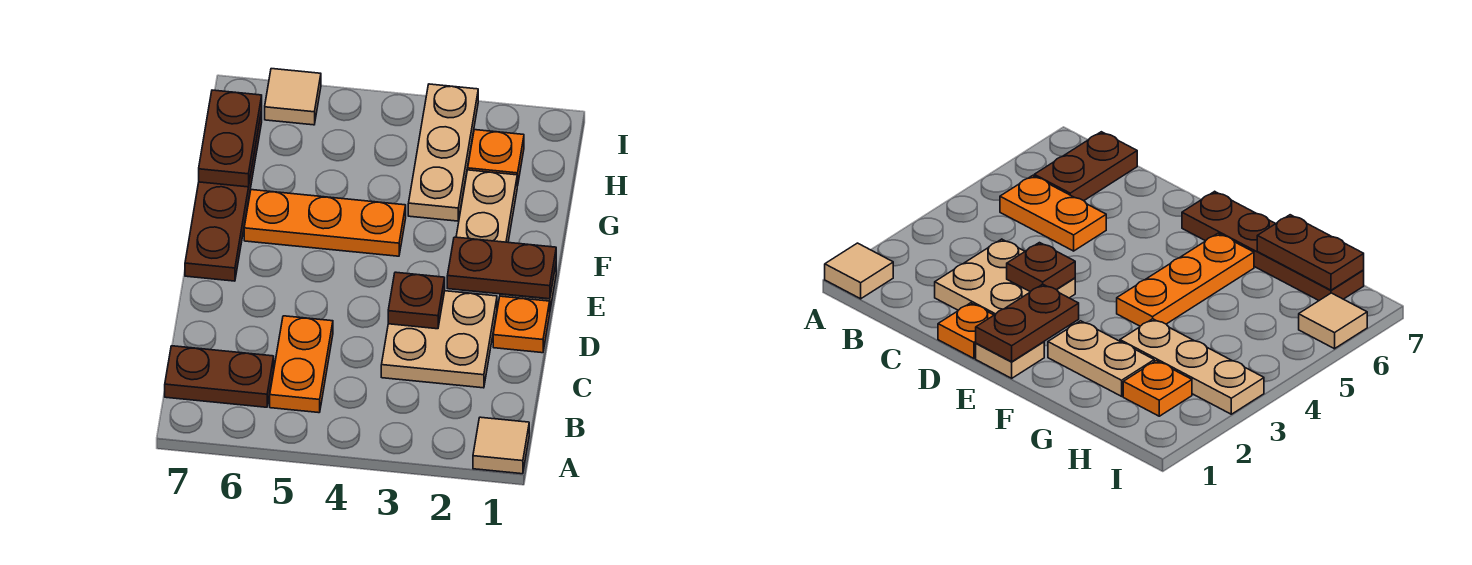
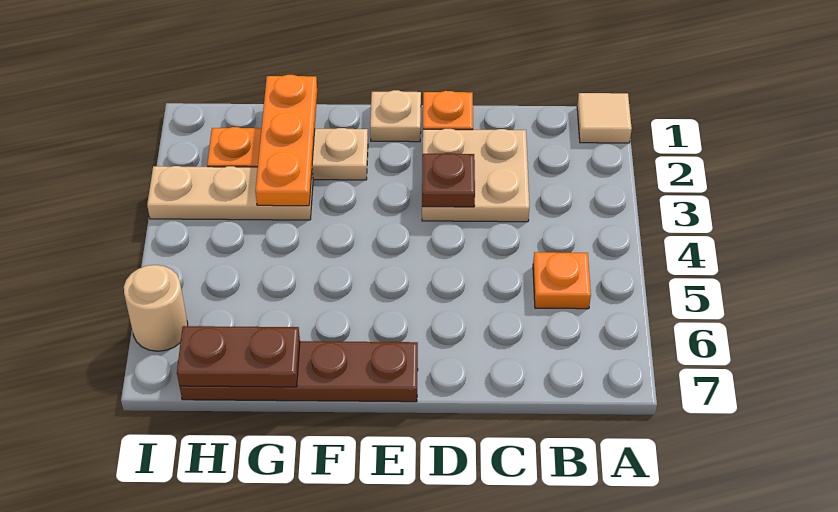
orange plate B5:C5 level 1 -> orange plate B5 level 1
brown plate B6:B7 level 1 -> none
brown plate E1:E2 level 2 -> none
orange plate F4:F6 level 1 -> orange plate G1:G3 level 2
tan tile I6 level 1 -> tan round brick I6 level 1

